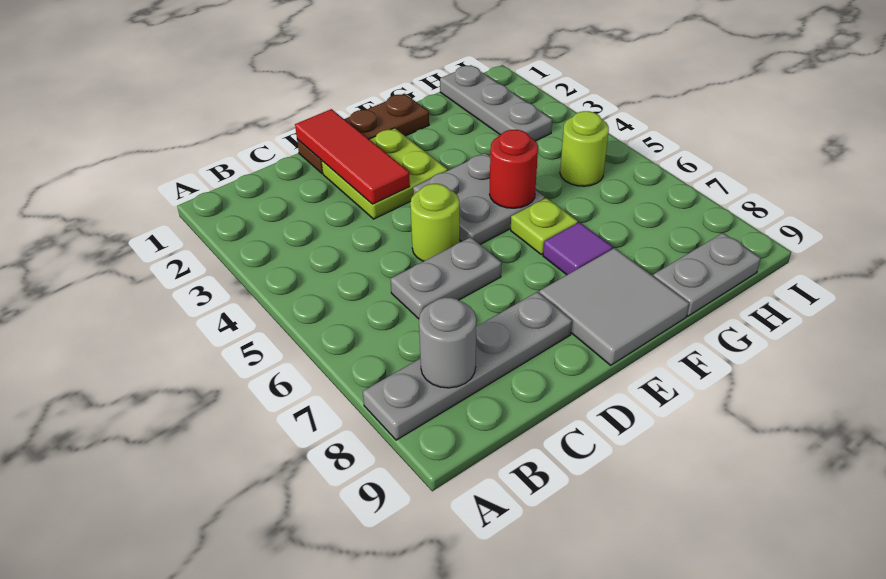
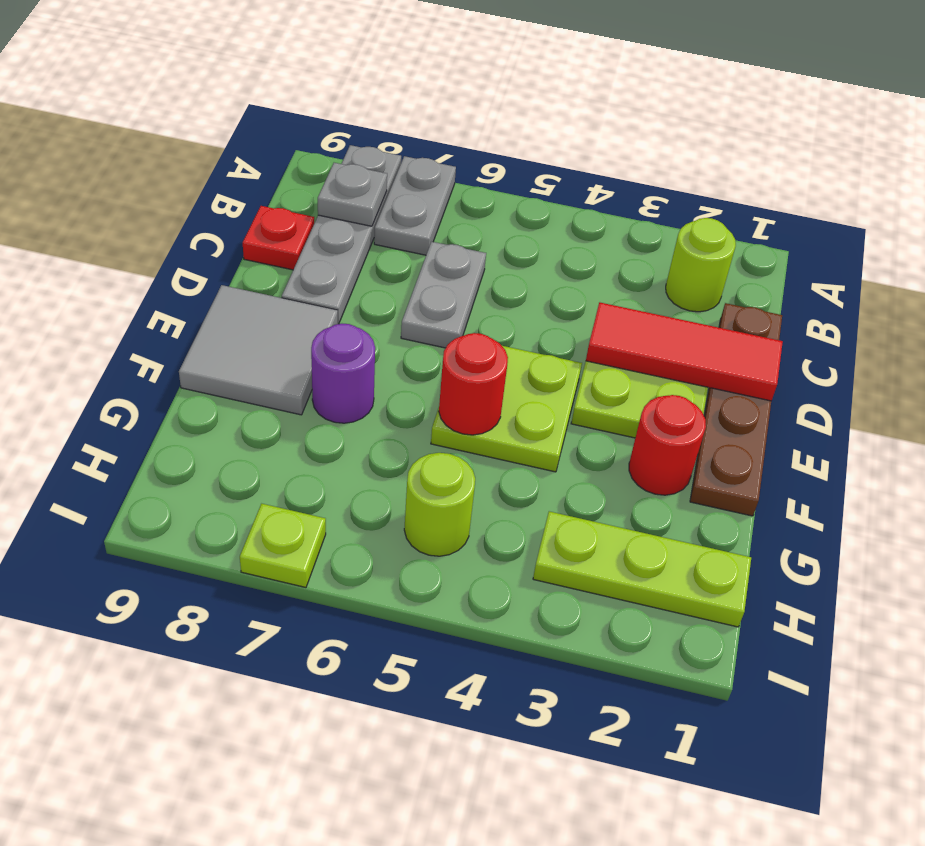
grey round brick B8 level 2 -> grey plate B8 level 2
none -> red plate C9 level 1
brown plate D1:F1 level 1 -> brown plate C1:F1 level 1
lime round brick D5 level 1 -> lime round brick B2 level 1
grey plate E4:F5 level 1 -> lime plate E4:F5 level 1
none -> red round brick F2 level 1
lime plate F6 level 1 -> lime plate I7 level 1
purple tile F7 level 1 -> purple round brick F7 level 1
grey plate G9:H9 level 1 -> grey plate A7:B7 level 1
grey plate H1:H3 level 1 -> lime plate H1:H3 level 1

